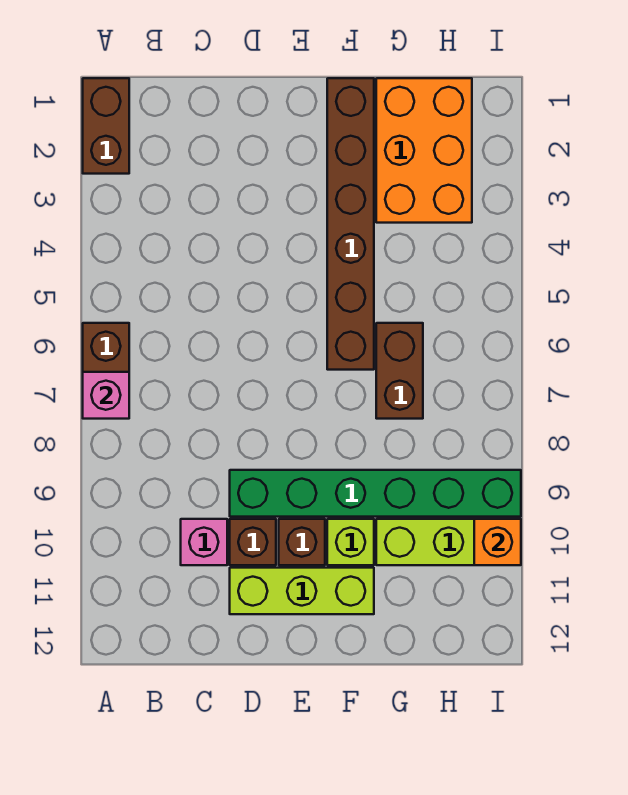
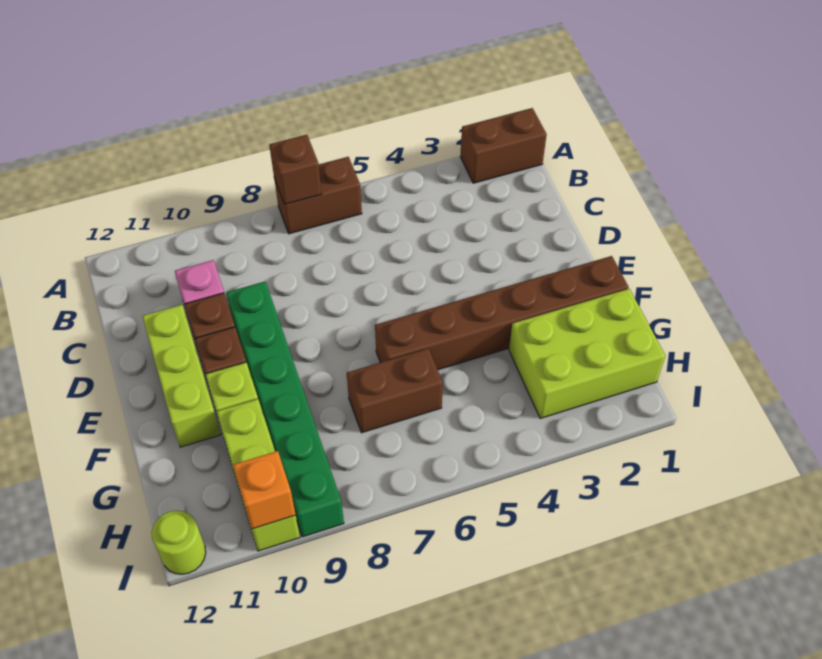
pink brick A7 level 2 -> brown brick A7 level 2
orange brick G1:H3 level 1 -> lime brick G1:H3 level 1
none -> lime round brick I12 level 1

